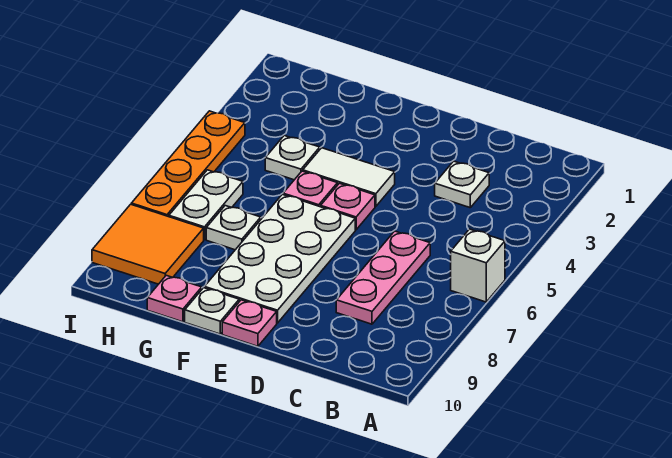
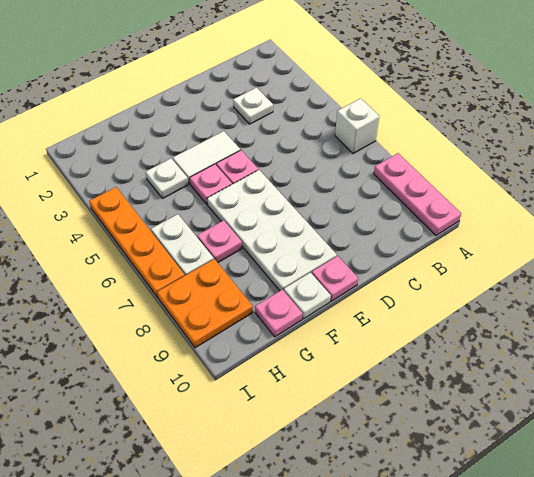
pink plate C6:C8 level 1 -> pink plate A8:A10 level 1
white plate G7 level 1 -> pink plate G7 level 1
orange tile H8:I9 level 1 -> orange plate H8:I9 level 1

